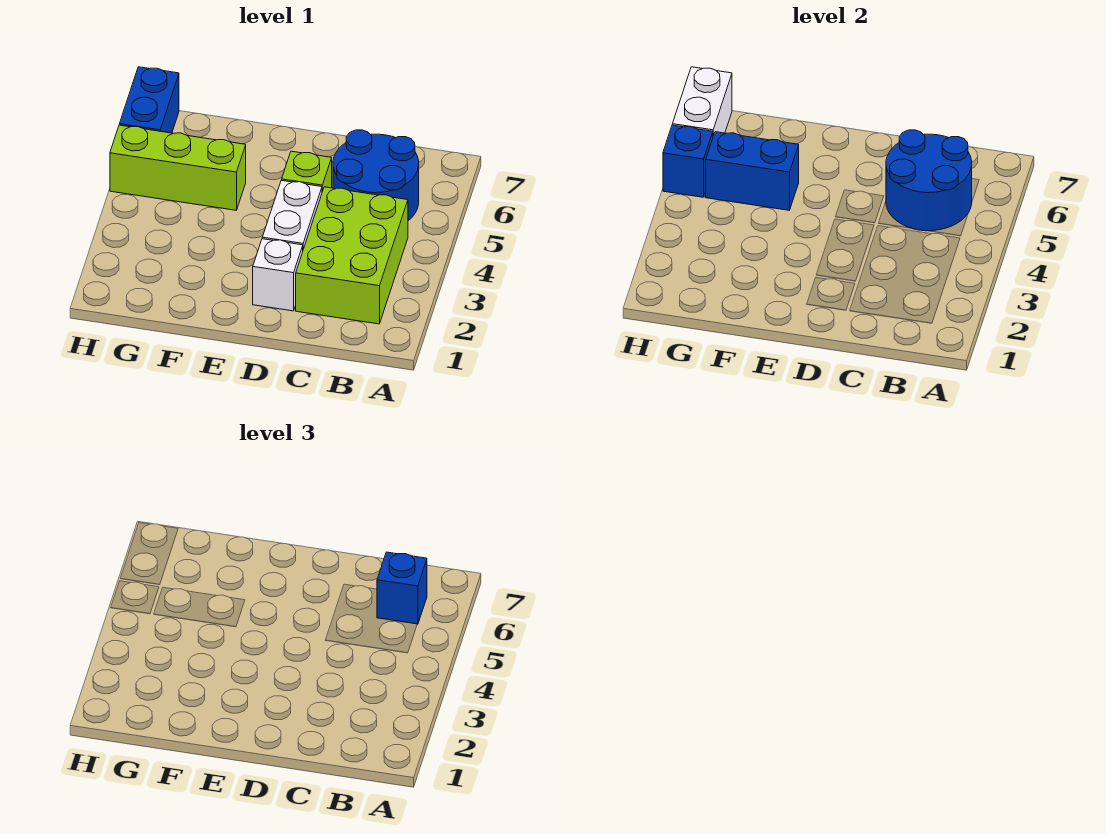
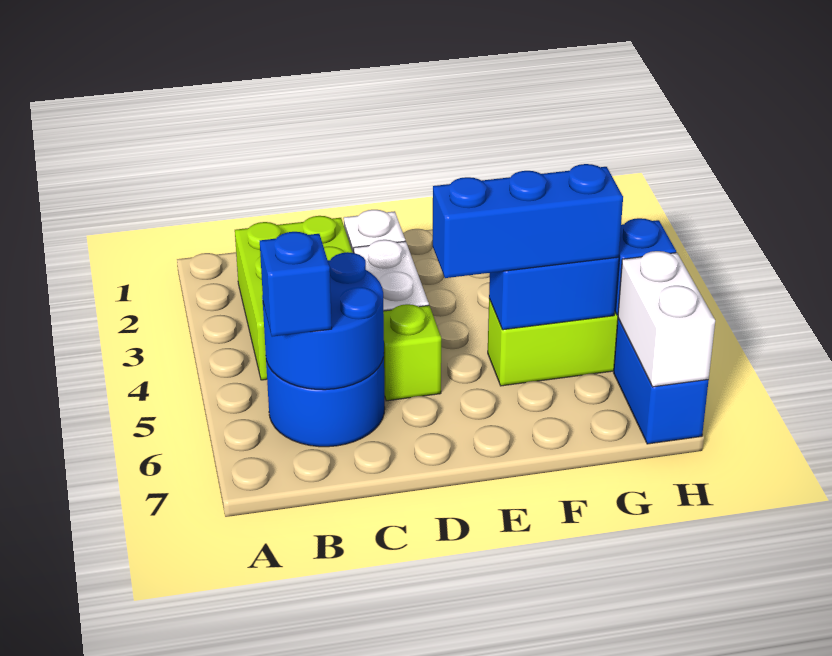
none -> blue brick E5:G5 level 3

